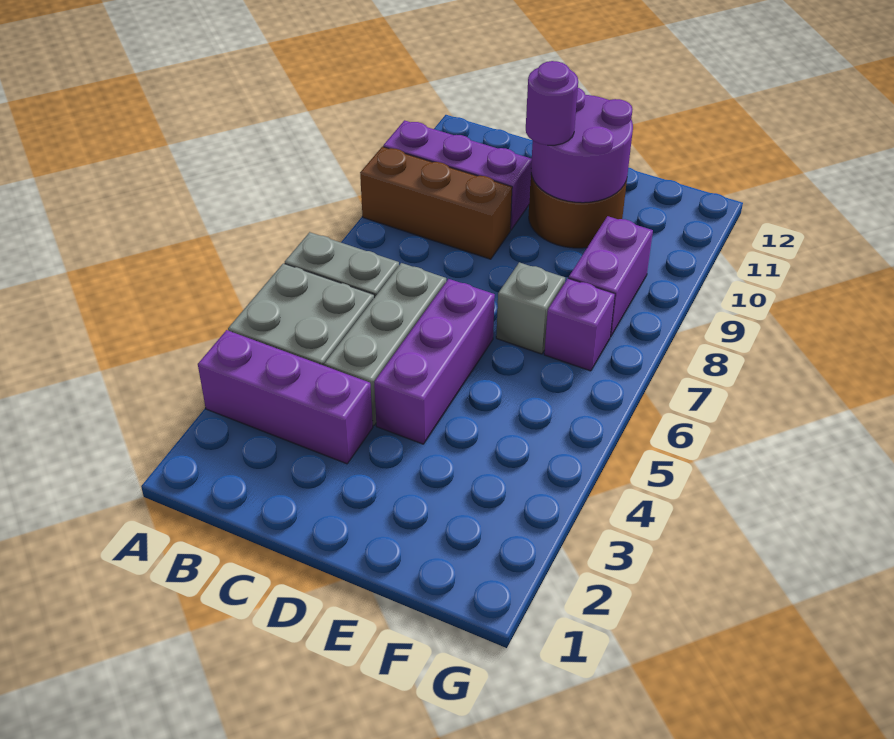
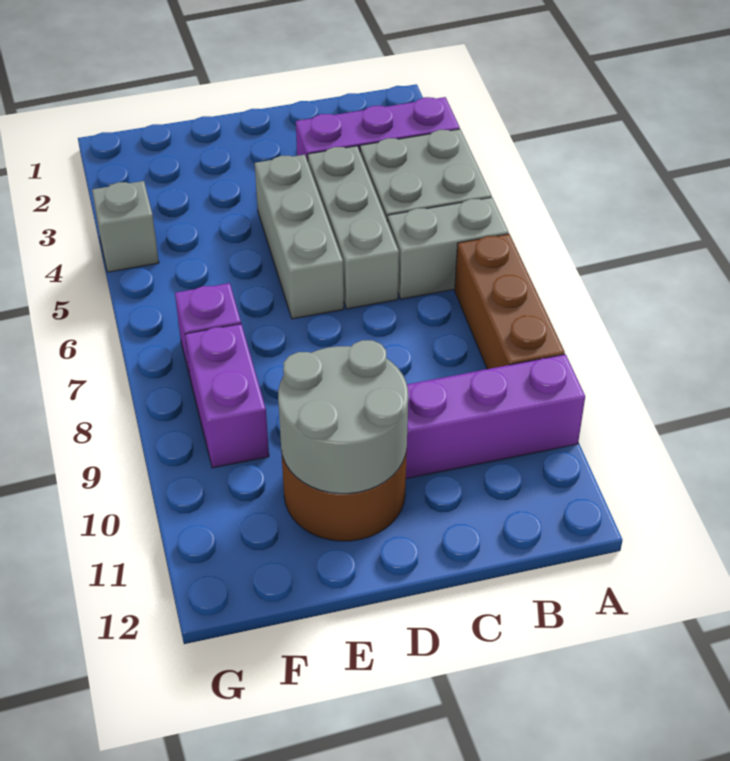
brown brick A9:C9 level 1 -> brown brick A7:A9 level 1
purple brick D4:D6 level 1 -> grey brick D4:D6 level 1
purple round brick D10:E11 level 2 -> grey round brick D10:E11 level 2
purple round brick D10 level 3 -> none
grey brick E7 level 1 -> grey brick G4 level 1

